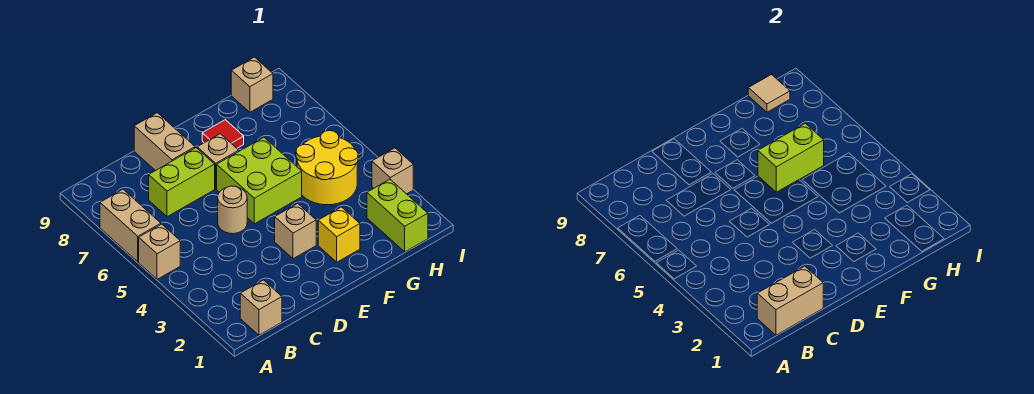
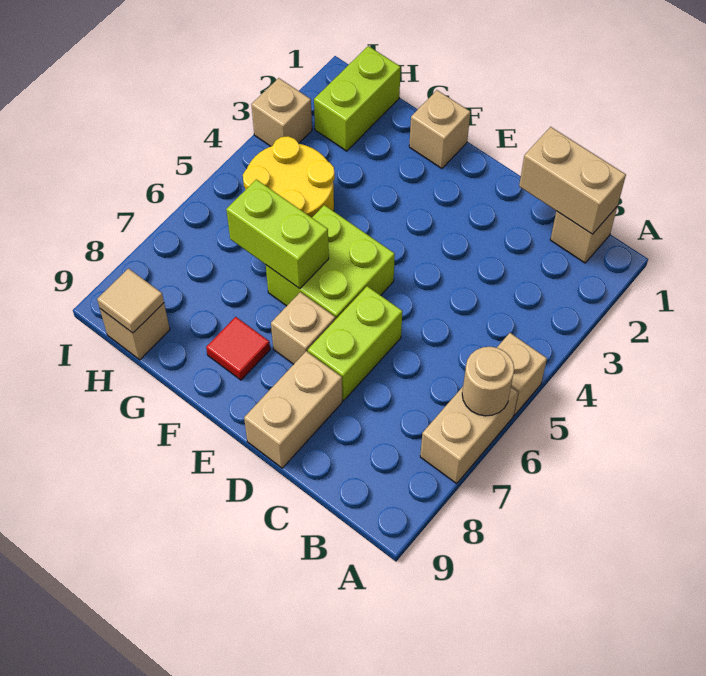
lime brick C7:D7 level 1 -> lime brick D6:D7 level 1
tan round brick D5 level 1 -> tan round brick A6 level 2
tan brick E3 level 1 -> tan brick F1 level 1
yellow brick F2 level 1 -> none

